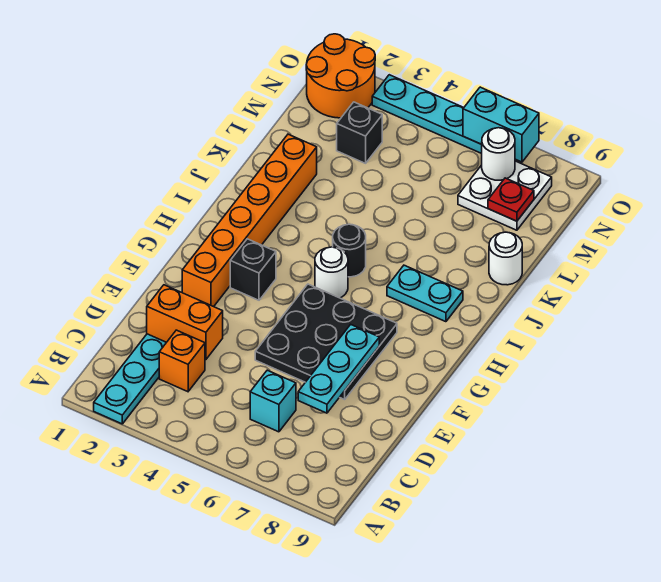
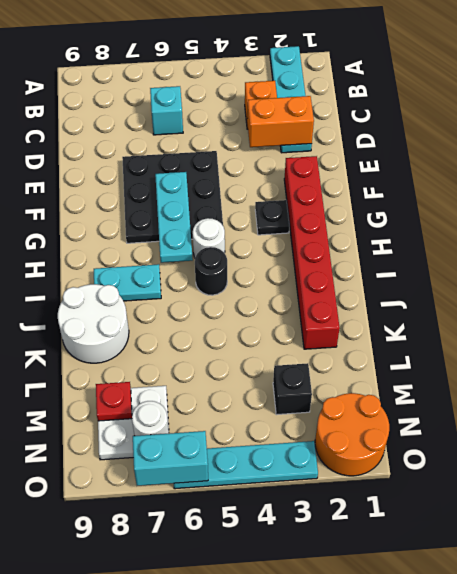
cyan plate D7:F7 level 2 -> cyan plate F6:H6 level 2
orange brick F2:K2 level 1 -> red brick F2:K2 level 1
black brick G3 level 1 -> black plate G3 level 1
white round brick K9 level 1 -> white round brick J8:K9 level 1

